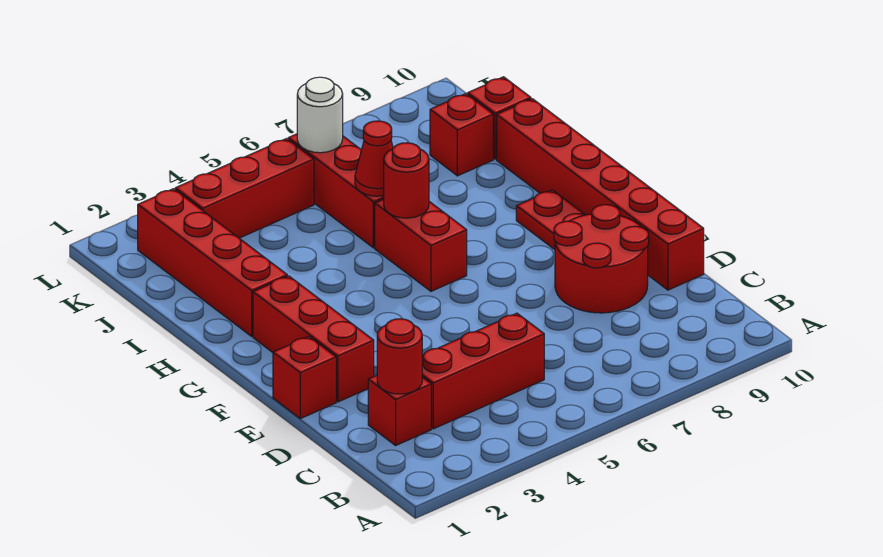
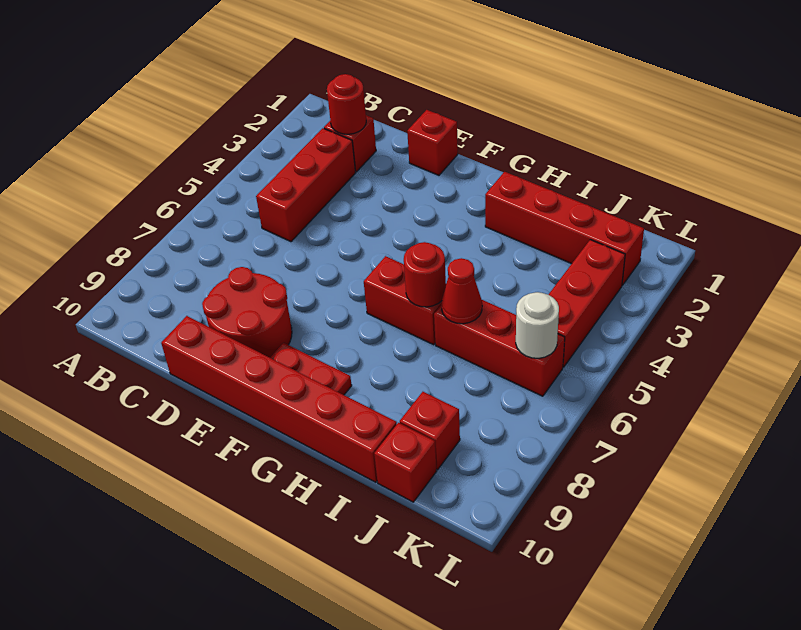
red brick E2:G2 level 1 -> none

